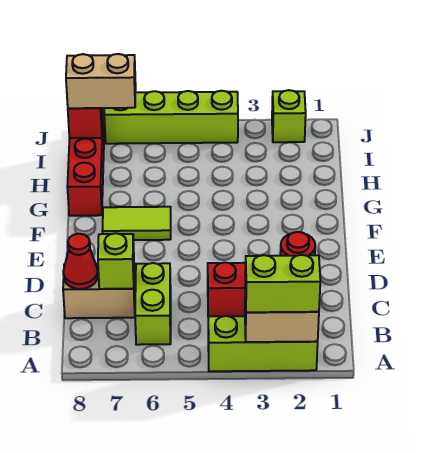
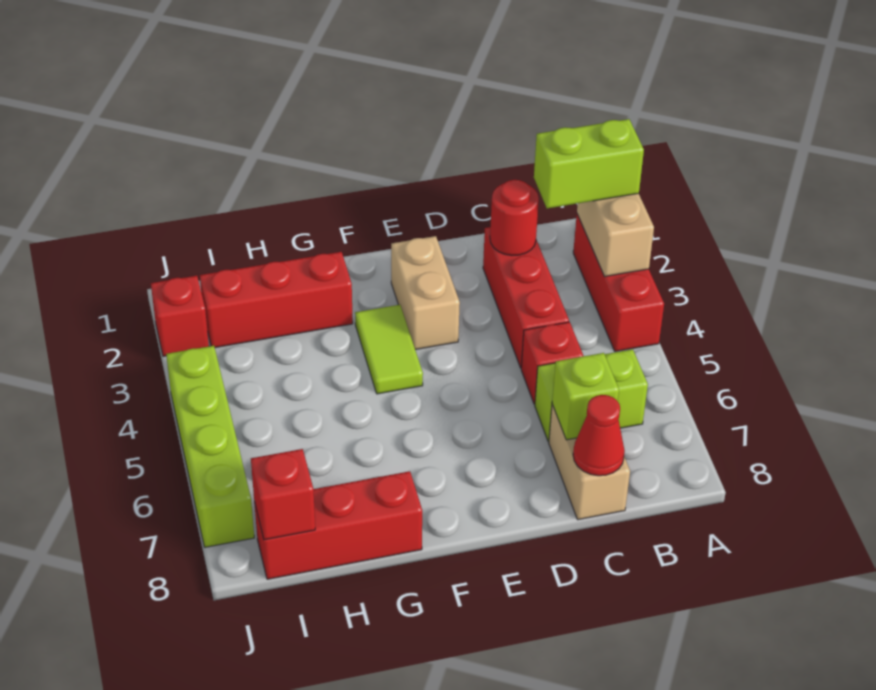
lime brick A2:A4 level 1 -> red brick A2:A4 level 1
lime brick A2:A3 level 3 -> lime brick A2:B2 level 3
none -> red brick C5 level 1
lime tile F6:F7 level 1 -> lime tile F3:F4 level 1
none -> red brick G2:I2 level 1
tan brick I7:I8 level 3 -> tan brick E2:E3 level 1
lime brick J2 level 1 -> red brick J2 level 1

